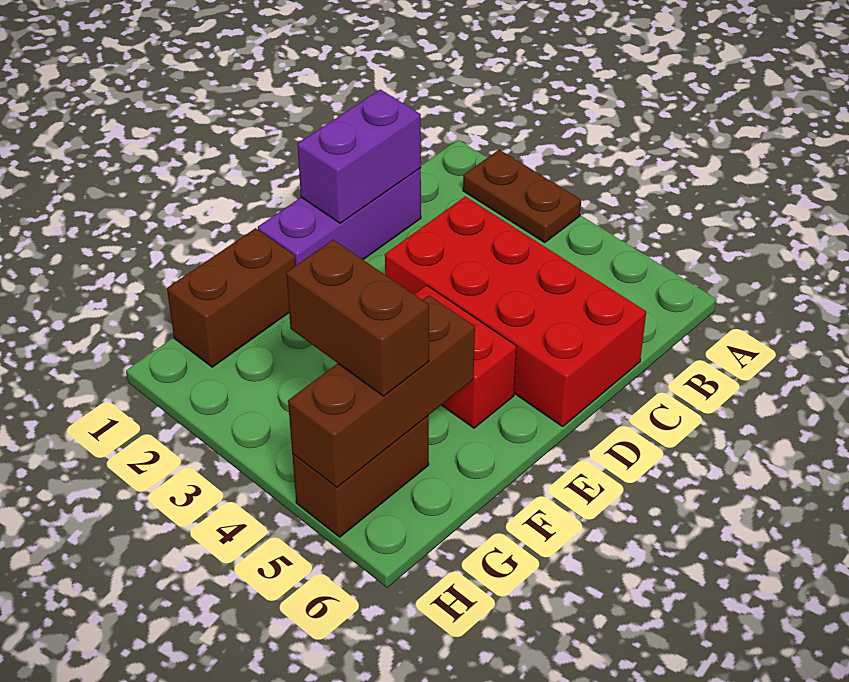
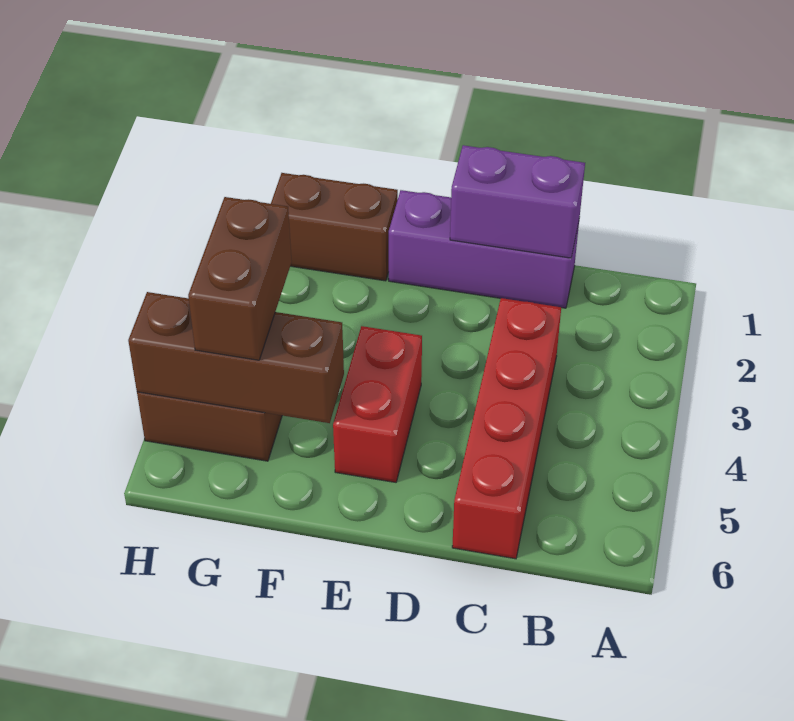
brown plate A2:A3 level 1 -> none
red brick C3:D6 level 1 -> red brick C3:C6 level 1

